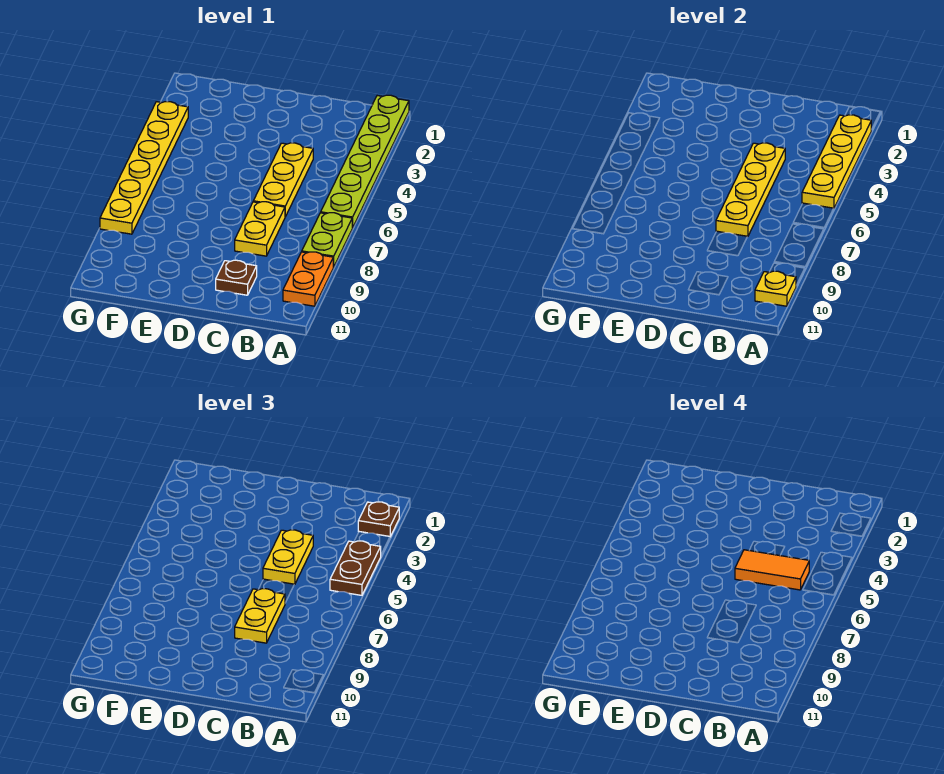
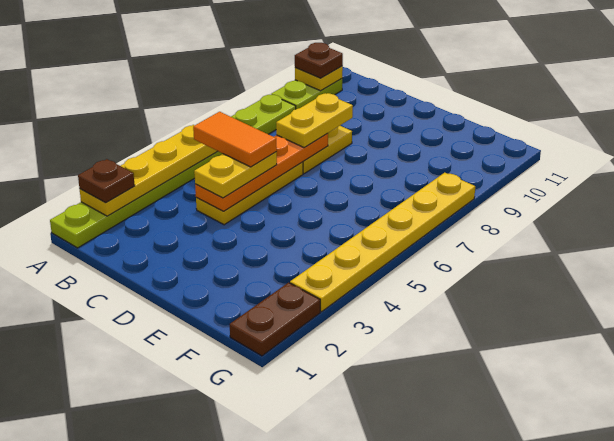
brown plate A4:A5 level 3 -> brown plate G1:G2 level 1
orange plate A9:A10 level 1 -> lime plate A9:A10 level 1
yellow plate C4:C7 level 2 -> orange plate C4:C7 level 2
brown plate C10 level 1 -> brown plate A10 level 3

